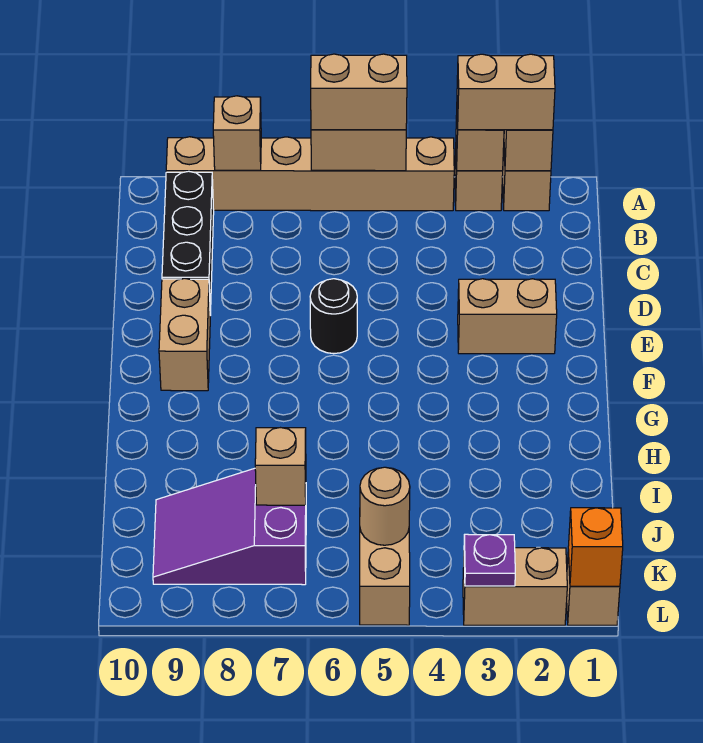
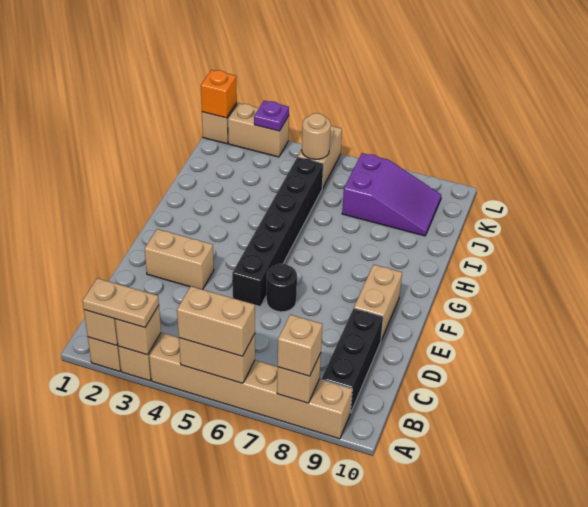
tan brick A2:A3 level 3 -> tan plate A2:A3 level 3
none -> black brick E5:J5 level 1
tan brick J7 level 2 -> tan brick A8 level 3

